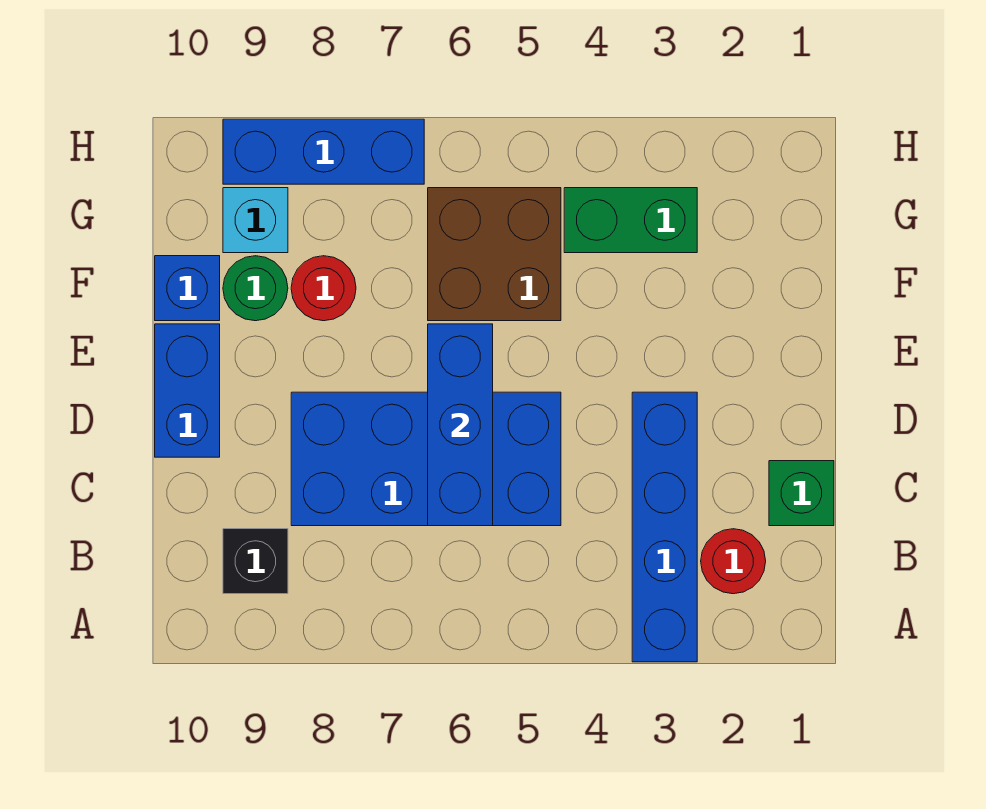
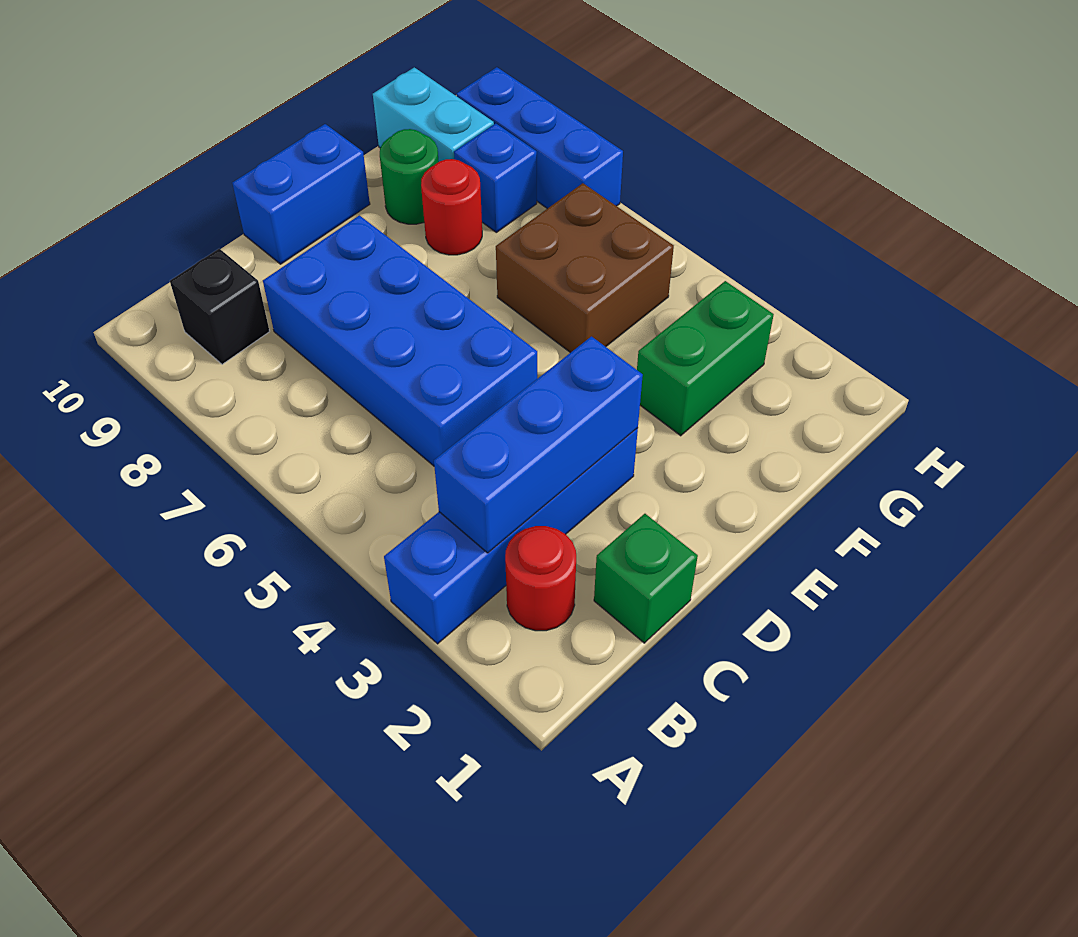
blue brick C6:E6 level 2 -> blue brick B3:D3 level 2
blue brick F10 level 1 -> blue brick G8 level 1
green brick G3:G4 level 1 -> green brick F3:G3 level 1
cyan brick G9 level 1 -> cyan brick G9:G10 level 1

